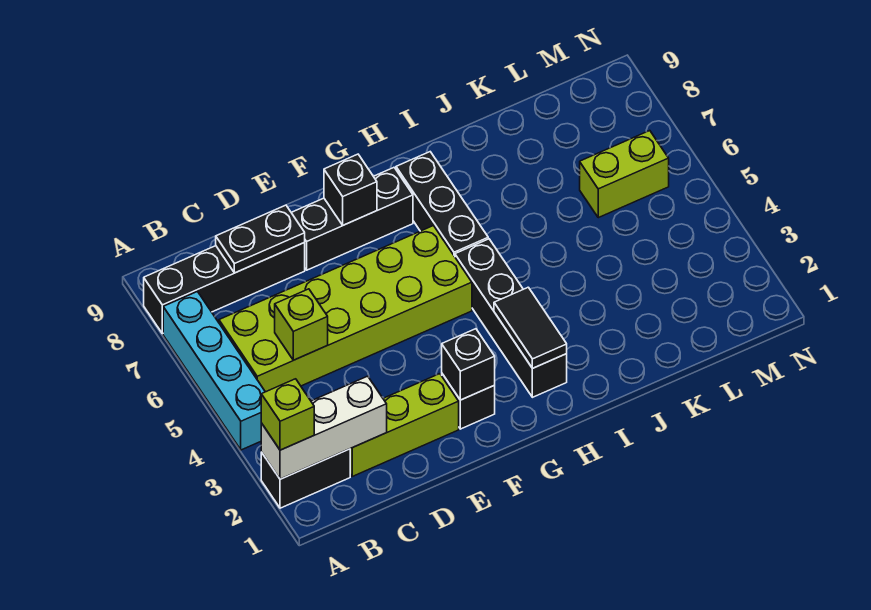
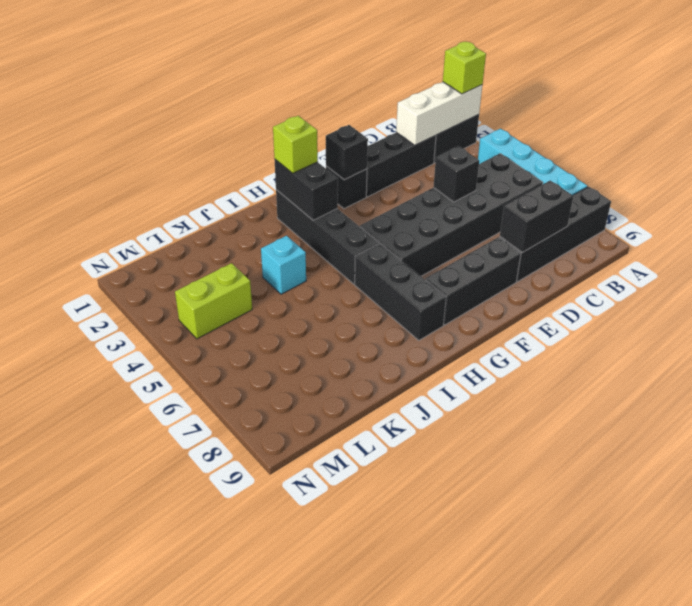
lime brick B5:G6 level 1 -> black brick B5:G6 level 1
lime brick C2:E2 level 1 -> black brick C2:E2 level 1
lime brick C5 level 2 -> lime brick H2 level 3
black plate C8:D8 level 2 -> black brick C8:D8 level 2
black brick F8 level 2 -> black brick D5 level 2
black tile H2:H3 level 2 -> black brick H2:H3 level 2
none -> cyan brick J4 level 1
lime brick L6:M6 level 1 -> lime brick L4:M4 level 1

